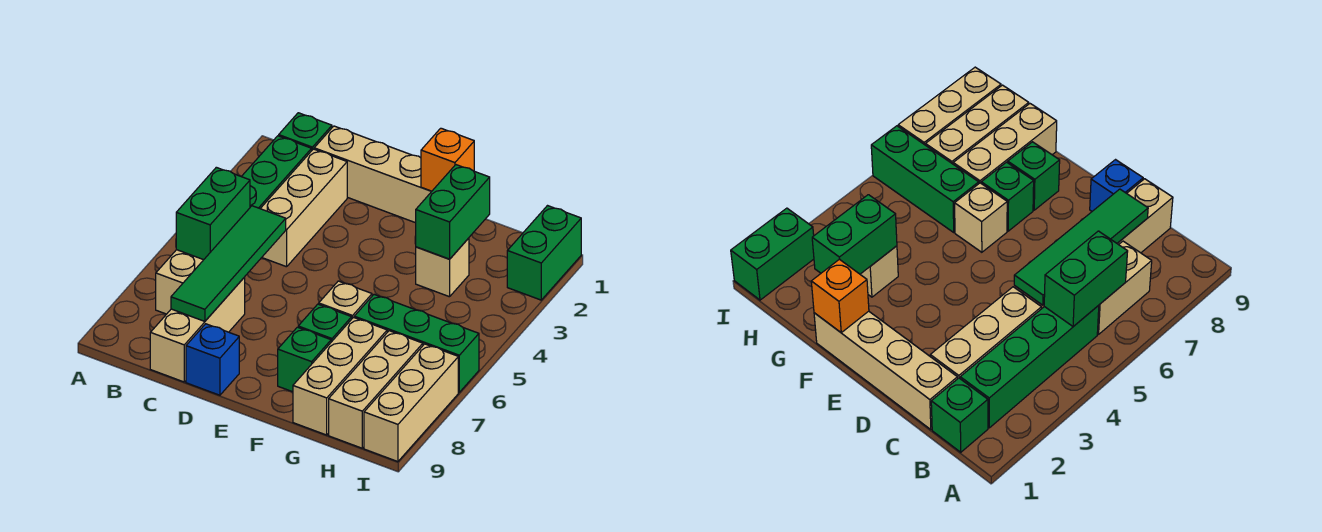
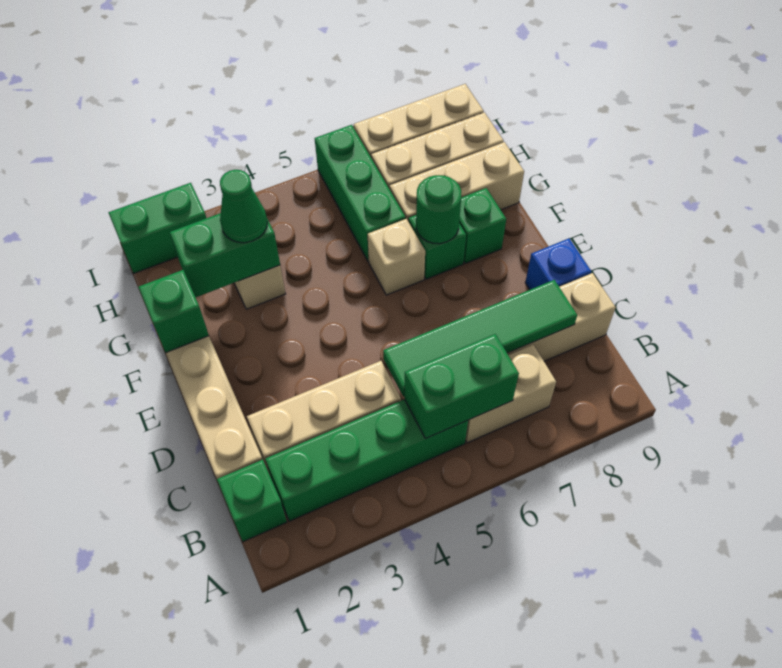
orange brick F1 level 2 -> green brick F1 level 2
none -> green round brick F7 level 2
none -> green cone G3 level 3

